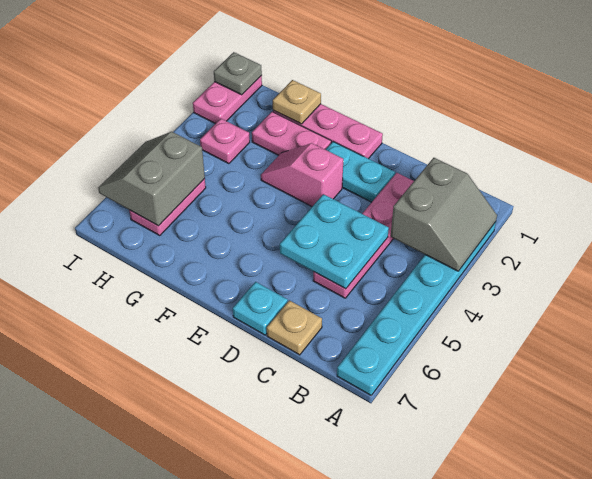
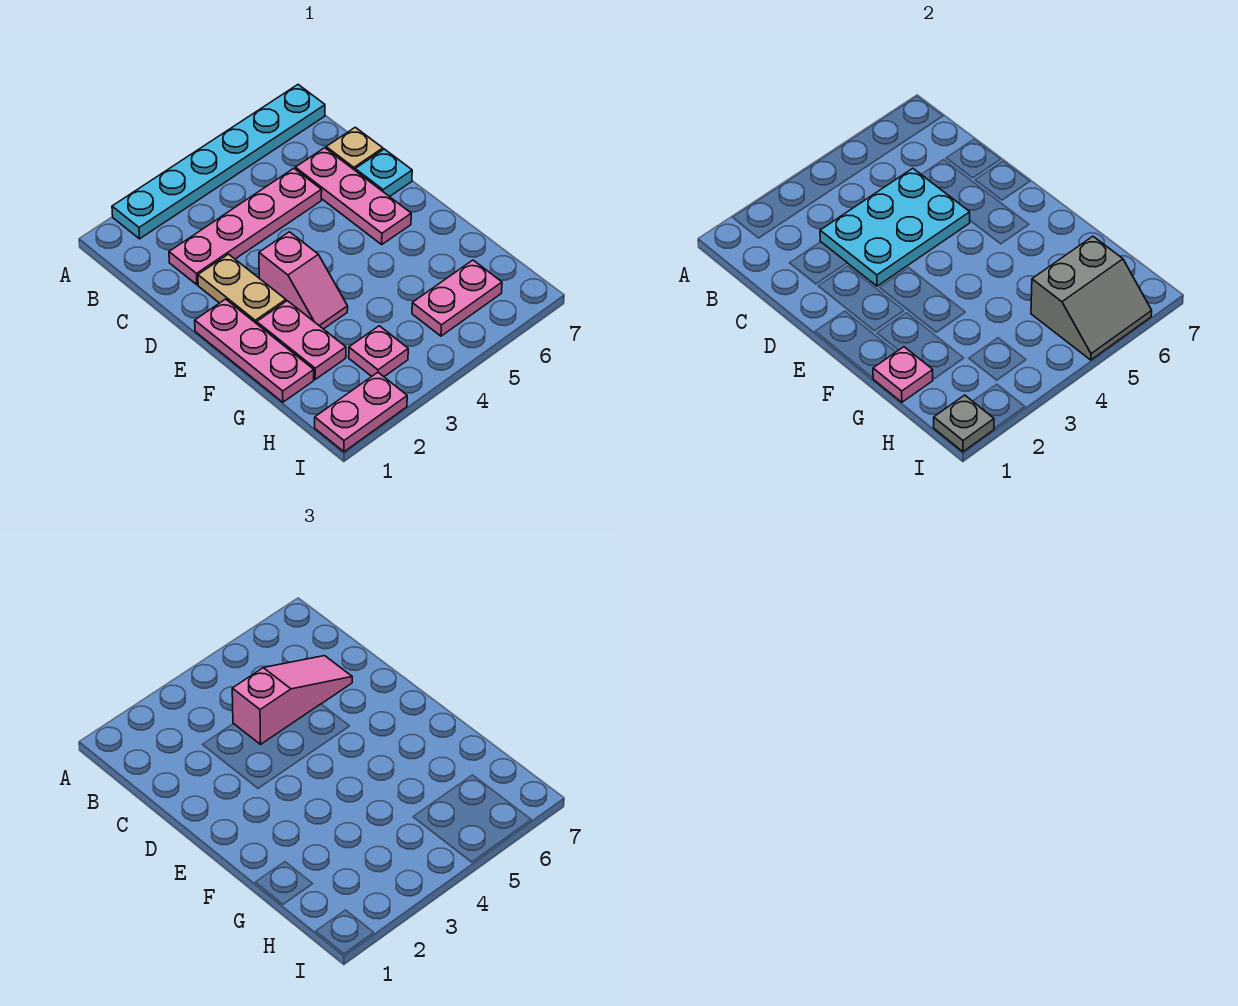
grey slope A2:B3 level 2 top B -> none
cyan plate C4:D5 level 2 -> cyan plate C3:D5 level 2
none -> pink slope C4:C6 level 3 top 4
none -> pink plate C6:E6 level 1
cyan plate D2:E2 level 1 -> tan plate D2:E2 level 1
tan plate G1 level 2 -> pink plate G1 level 2

